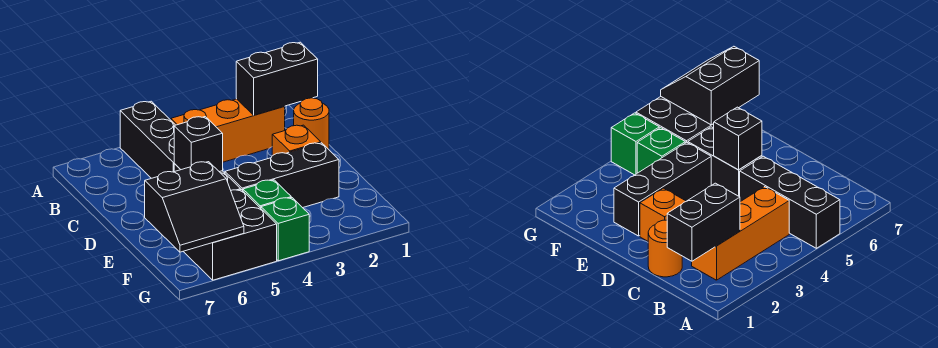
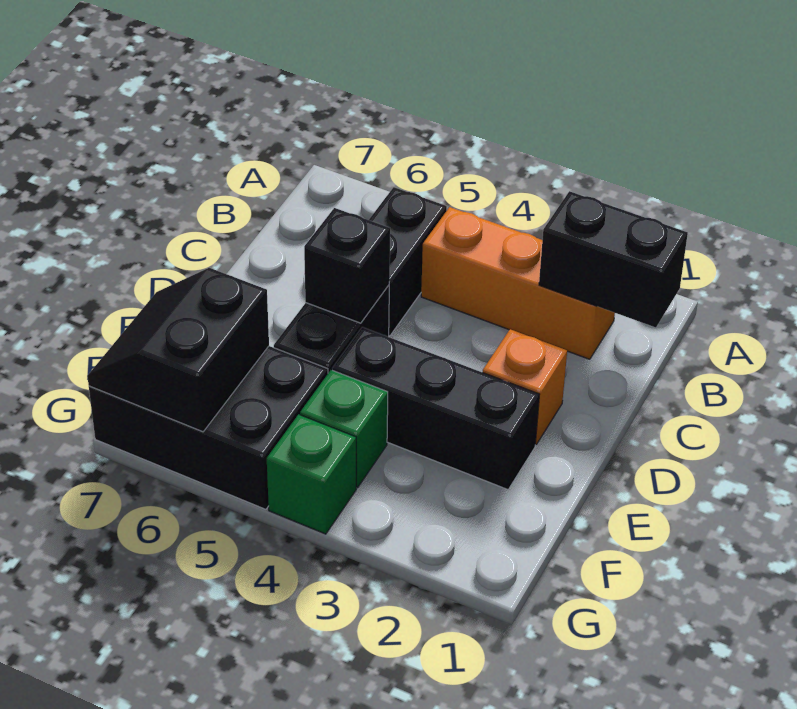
black brick A5:C5 level 1 -> black brick B5:C5 level 1
orange round brick C1 level 1 -> none
black brick F5:G6 level 1 -> black brick F5:G7 level 1
black slope F6:G7 level 2 top F -> black slope F6:G7 level 2 top 6

